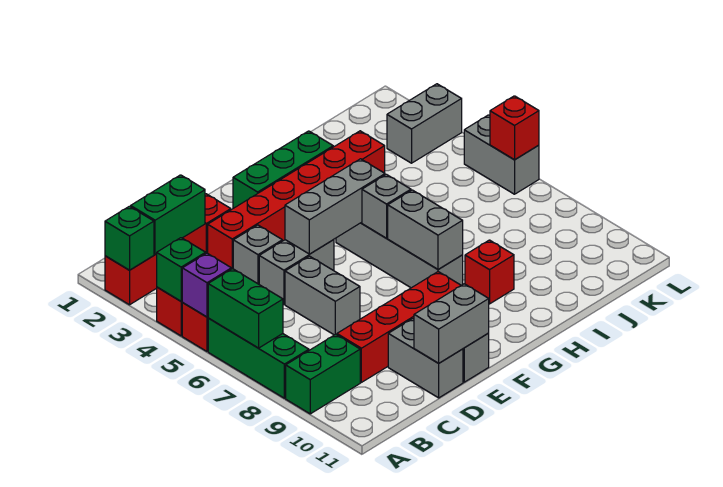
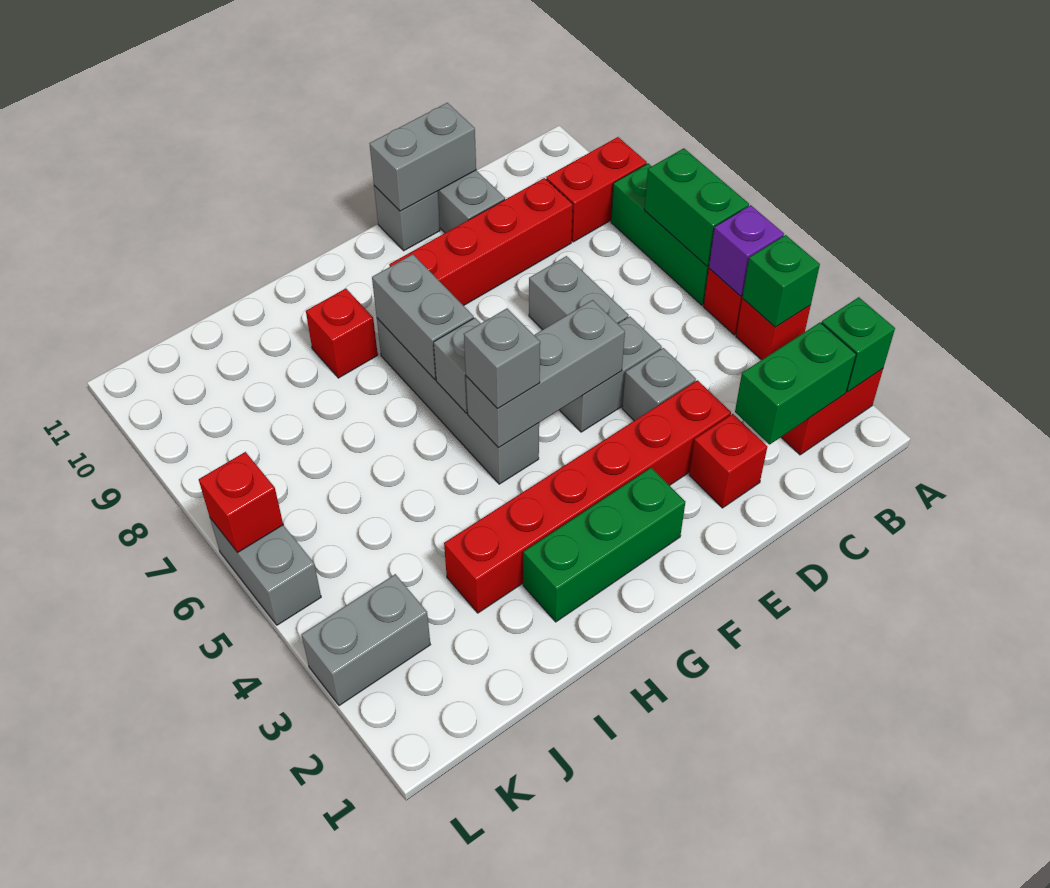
green brick A9:B9 level 1 -> red brick A9:B9 level 1
none -> grey brick G5 level 3

